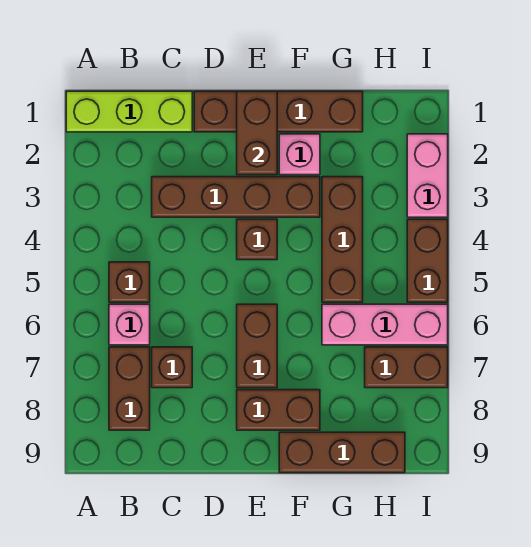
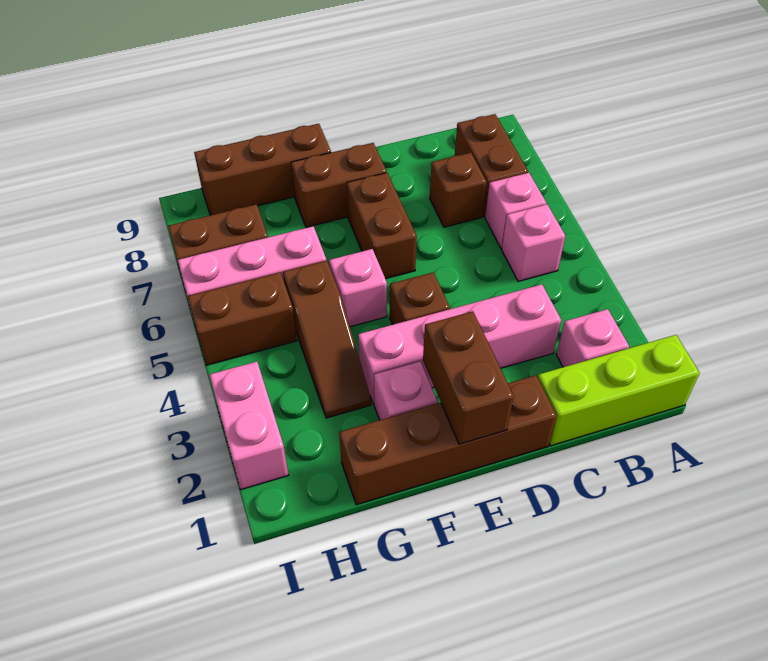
none -> pink brick B2 level 1
brown brick B5 level 1 -> pink brick B5 level 1
brown brick C3:F3 level 1 -> pink brick C3:F3 level 1
none -> pink brick F5 level 1
brown brick G3:G5 level 1 -> brown slope G3:G5 level 1 top 5
brown brick I4:I5 level 1 -> brown brick H5:I5 level 1

